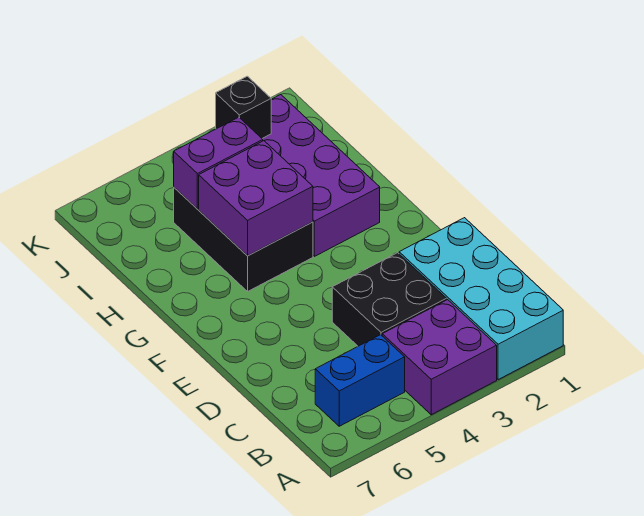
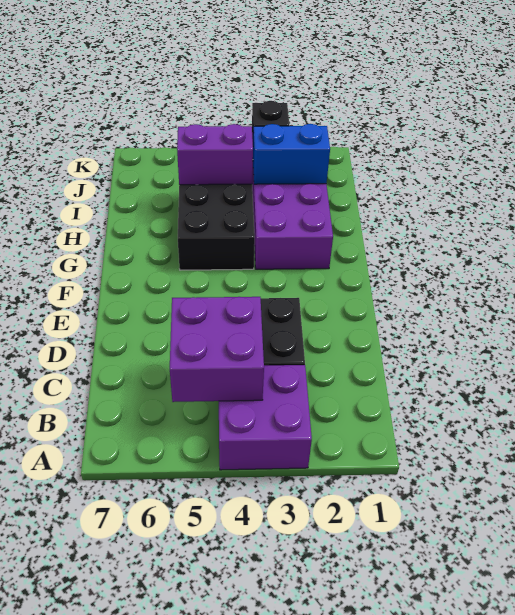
cyan brick A1:D2 level 1 -> none
blue brick B5:B6 level 1 -> blue brick I2:I3 level 2
purple brick G4:H5 level 2 -> purple brick B4:C5 level 2

